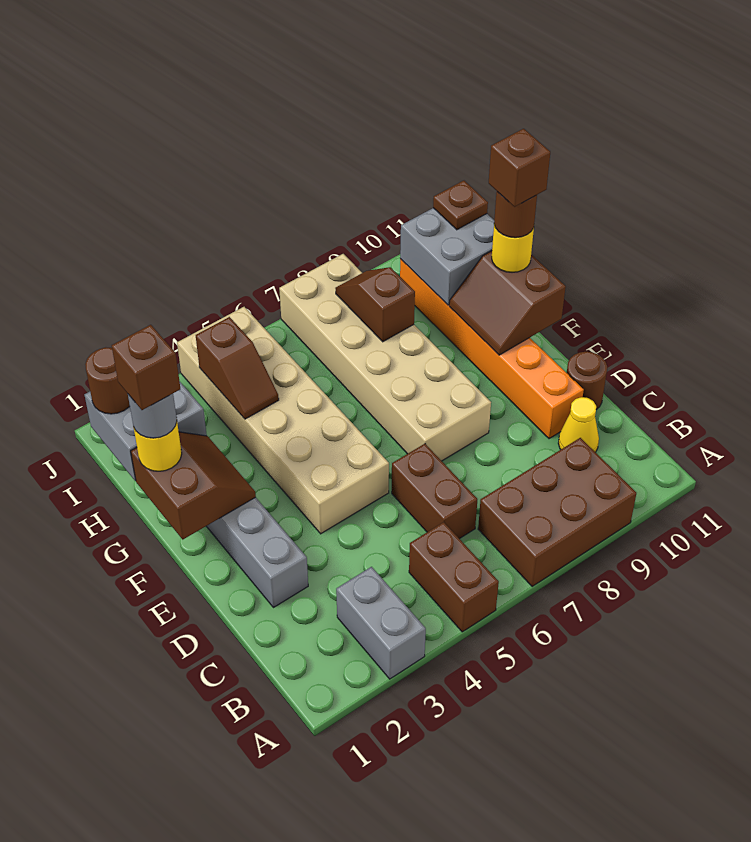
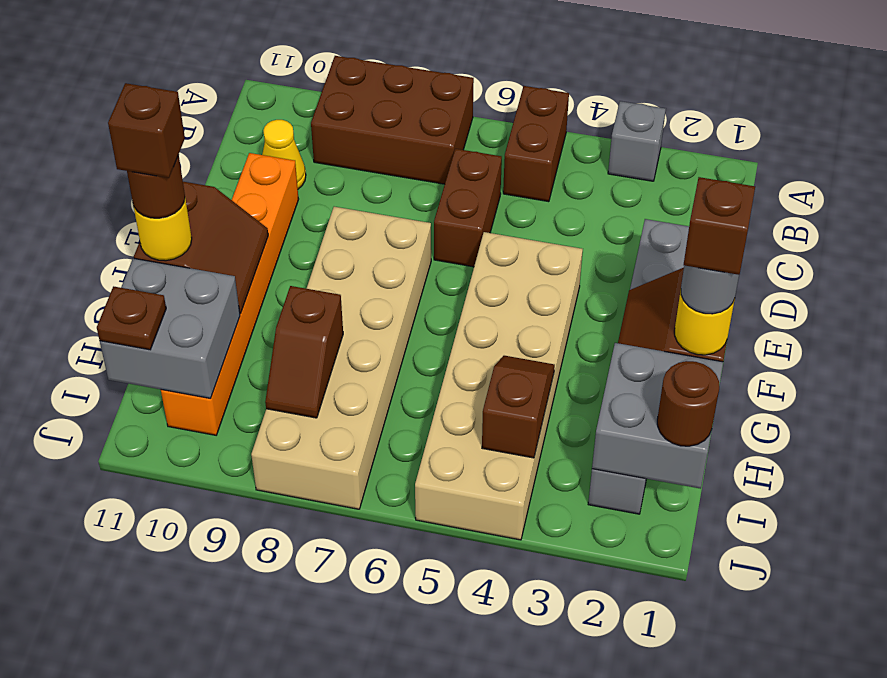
grey brick A3:B3 level 1 -> grey brick A3 level 1
brown round brick D11 level 1 -> none

